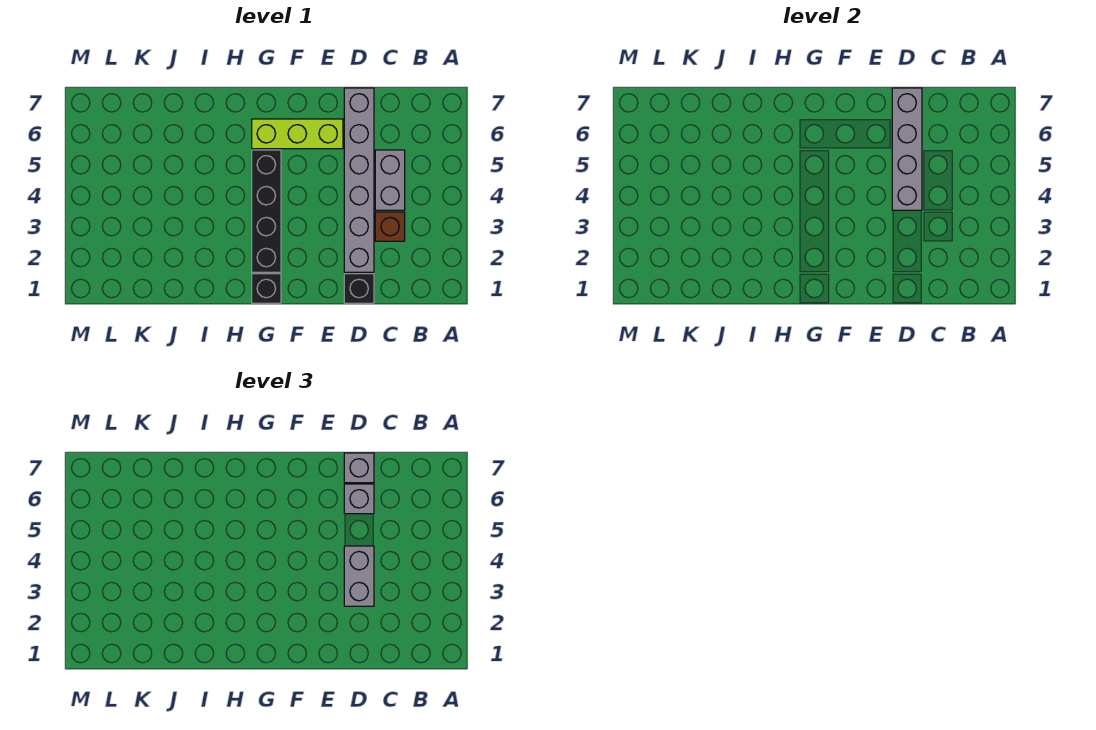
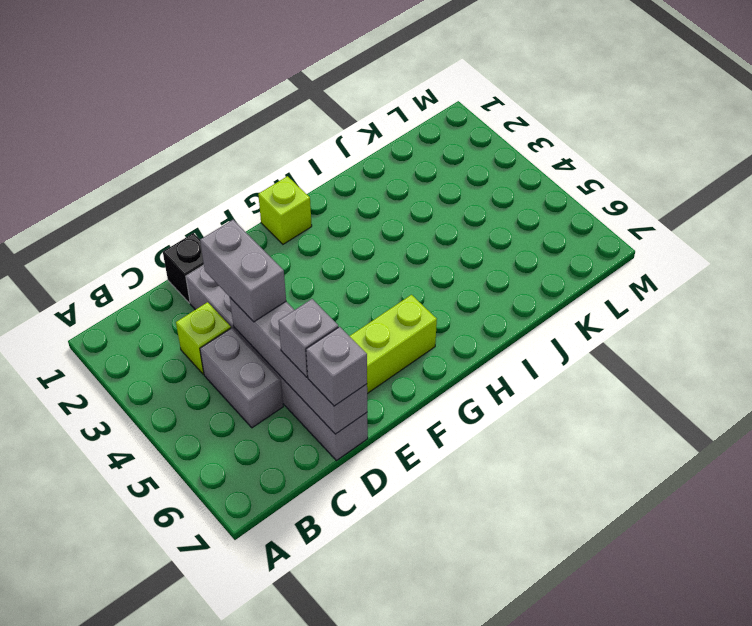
brown brick C3 level 1 -> lime brick C3 level 1
black brick G1 level 1 -> lime brick G1 level 1
black brick G2:G5 level 1 -> none

